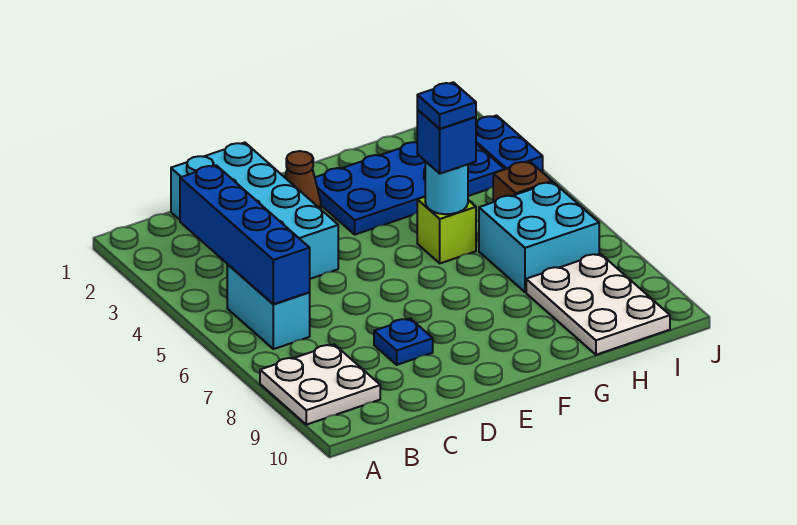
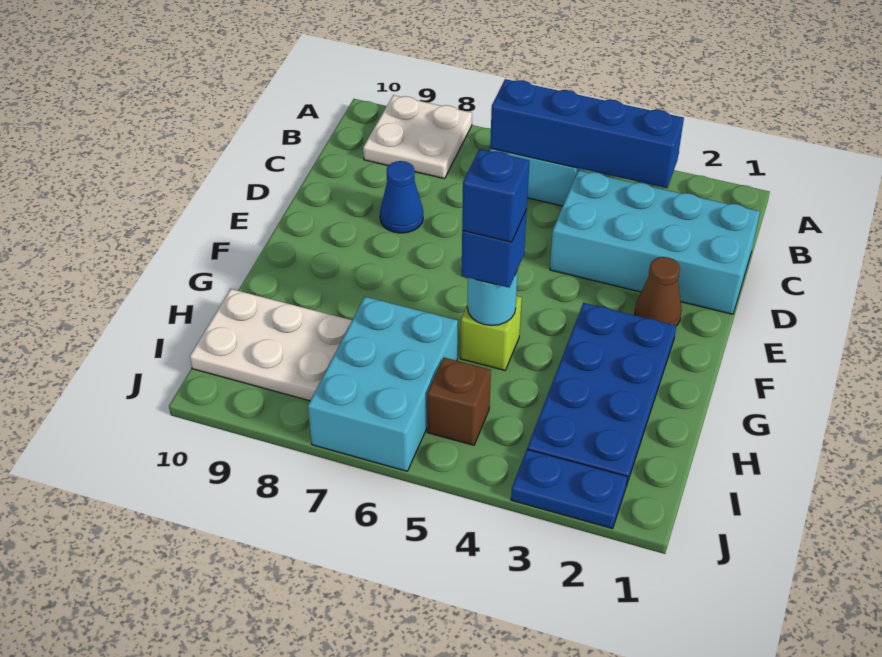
blue plate D8 level 1 -> blue cone D8 level 1
blue plate G5 level 4 -> blue brick G5 level 4
cyan brick H6:I7 level 1 -> cyan brick H6:J7 level 1

